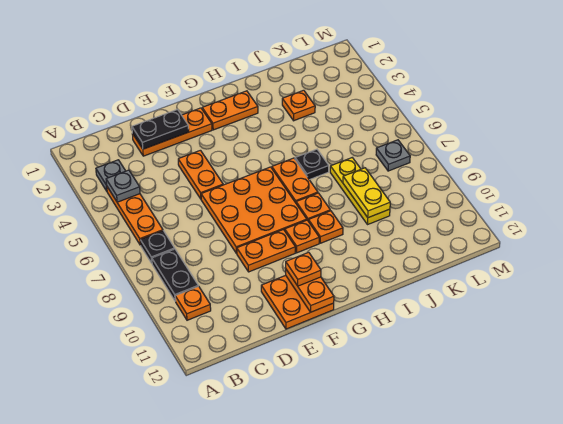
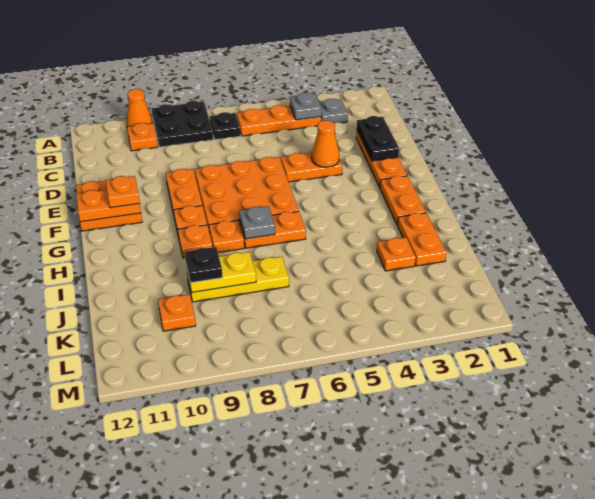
none -> orange cone A10 level 1
black plate B8:B9 level 1 -> black plate A8:B9 level 1
none -> orange cone E4 level 2
none -> orange plate I2:J2 level 1
black plate I6 level 1 -> black plate J9 level 3
none -> orange plate K10 level 1
grey plate L7 level 1 -> grey plate H7 level 2

